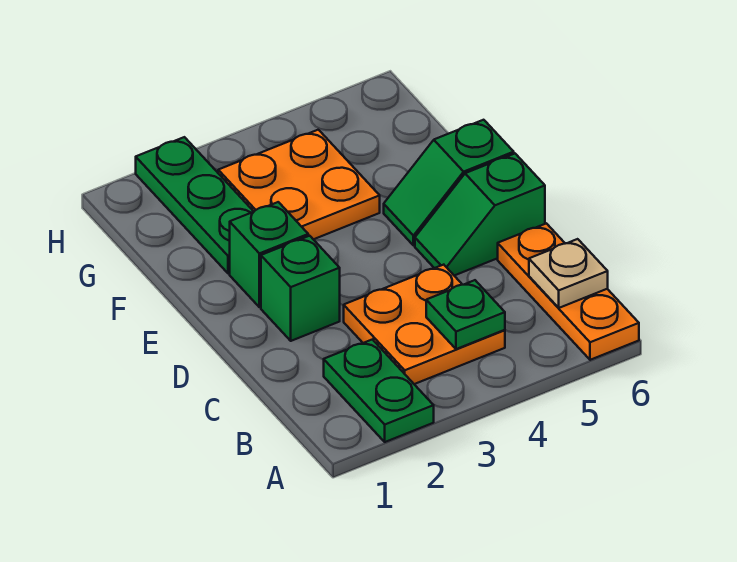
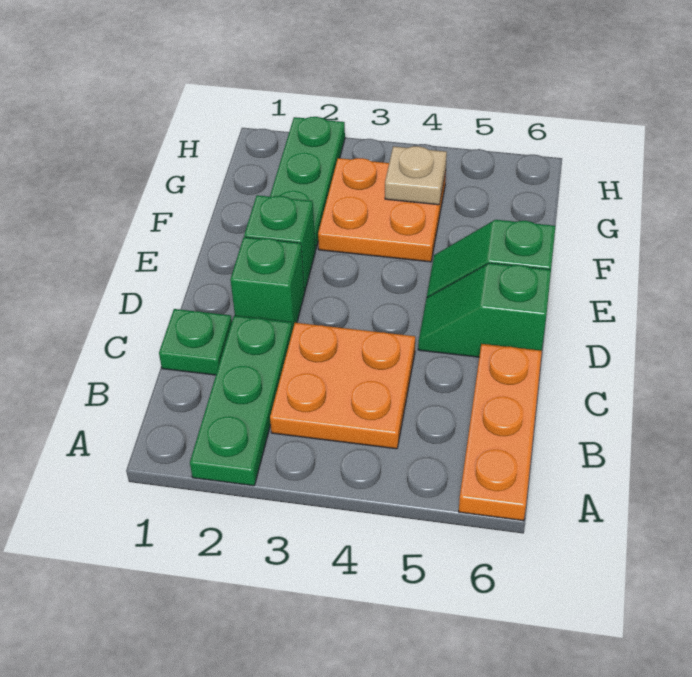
green plate A2:B2 level 1 -> green plate A2:C2 level 1
green plate B4 level 2 -> green plate C1 level 1
tan plate B6 level 2 -> tan plate G4 level 2

